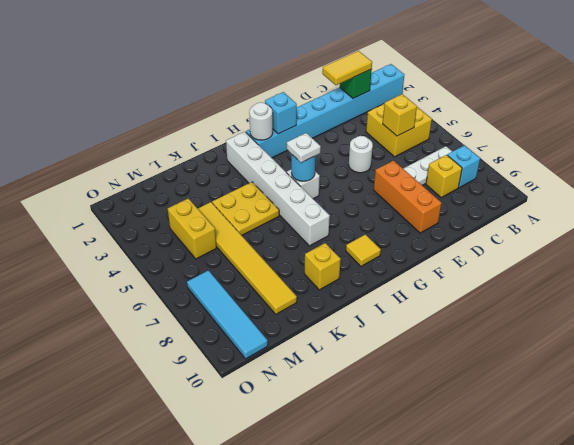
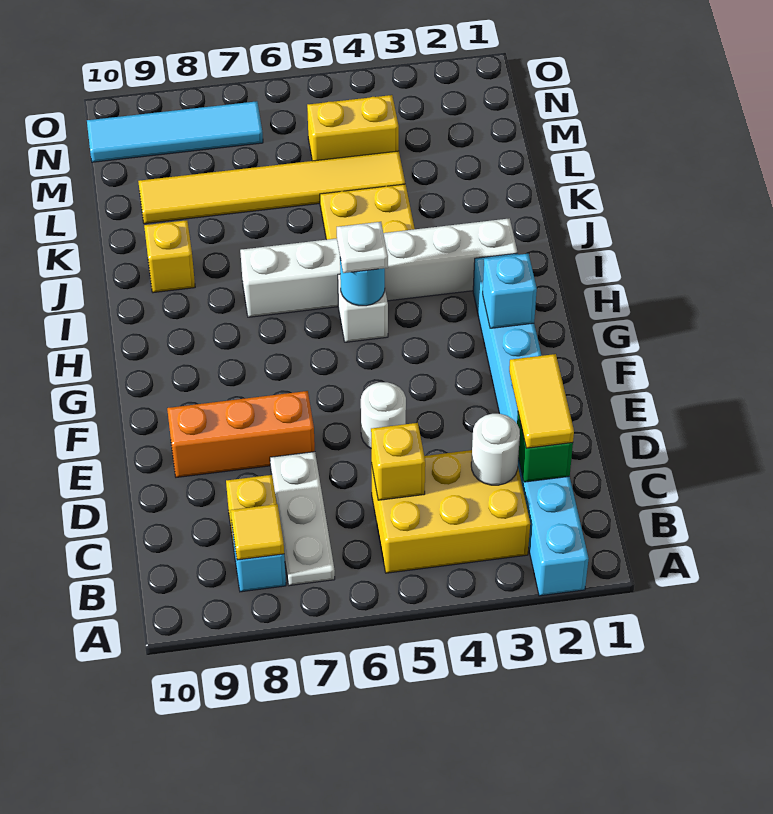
yellow brick B4:C5 level 1 -> yellow brick B3:C5 level 1
white round brick H2 level 2 -> white round brick C3 level 2
yellow tile H9 level 1 -> yellow tile B8 level 2

